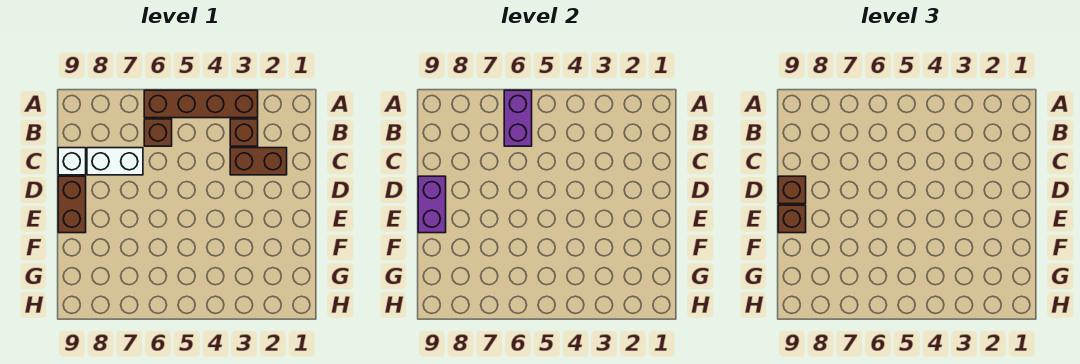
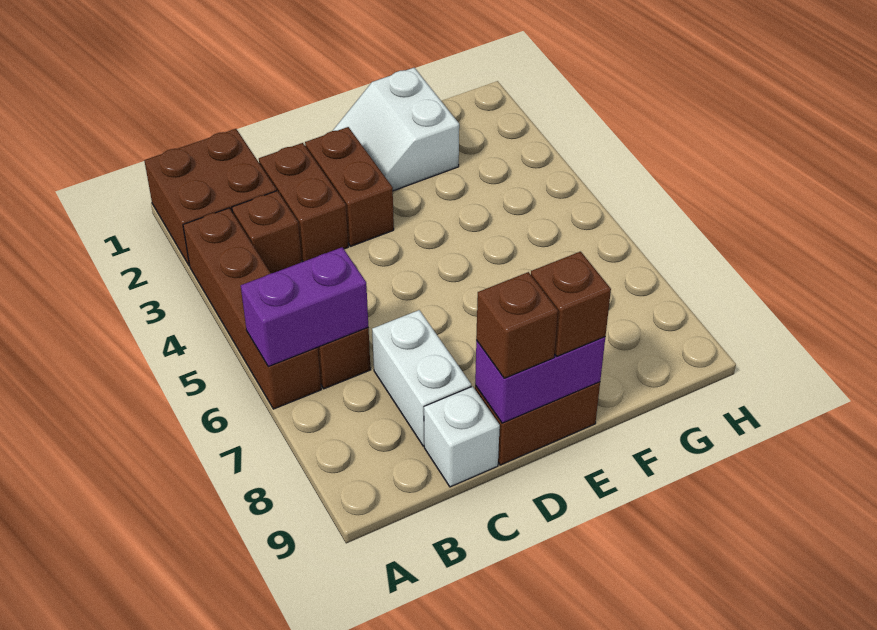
none -> brown brick A1:B2 level 1
none -> brown brick D2:D3 level 1
none -> white slope E1:F2 level 1 top F

